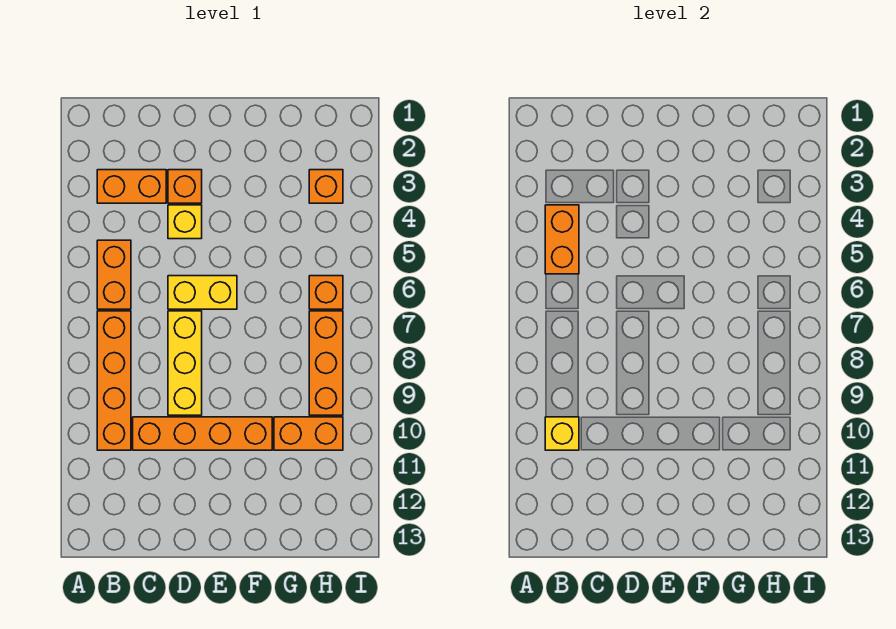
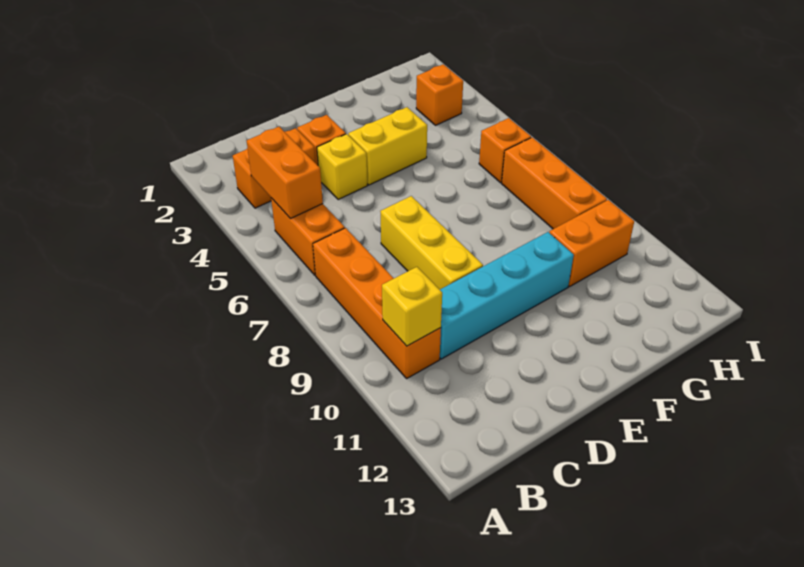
orange brick C10:F10 level 1 -> cyan brick C10:F10 level 1
yellow brick D6:E6 level 1 -> yellow brick E4:F4 level 1

